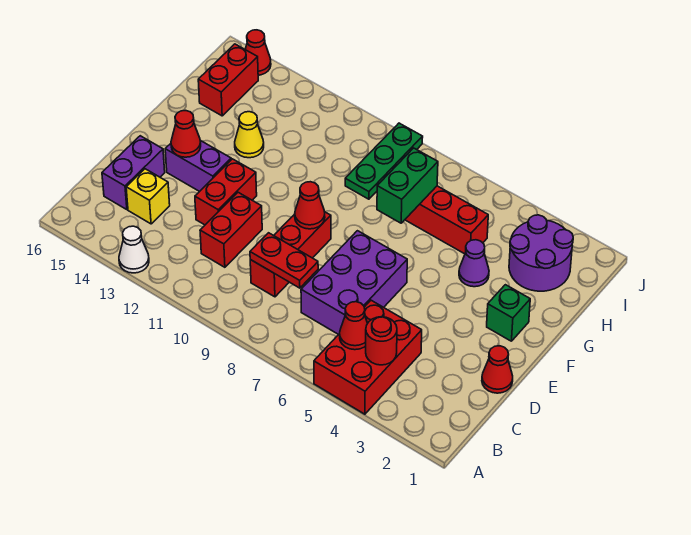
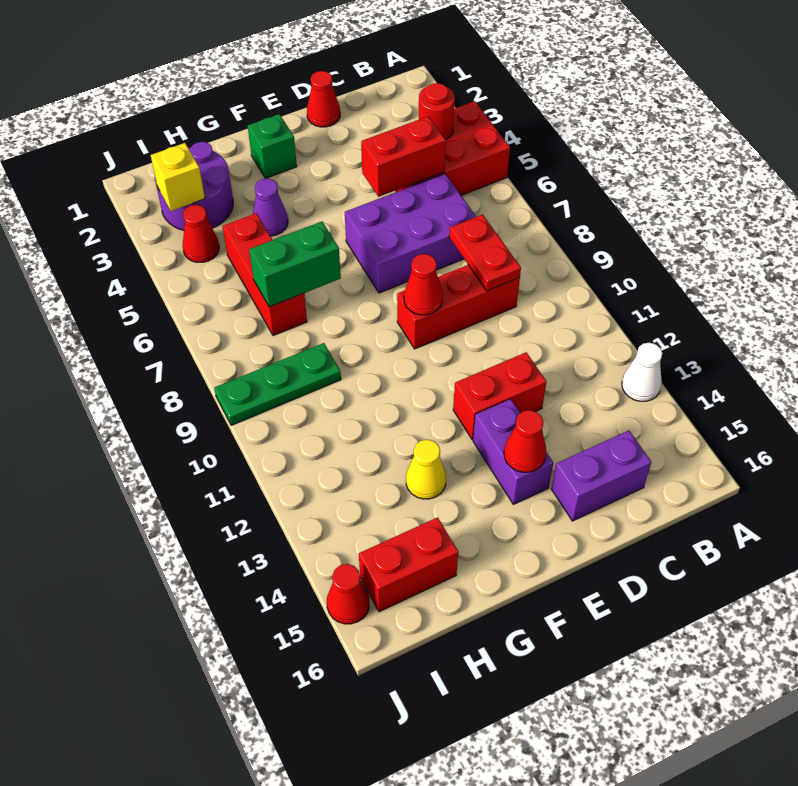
red cone B5 level 2 -> red cone I4 level 1
red brick C11:D11 level 1 -> red brick C5:D5 level 2
yellow brick C14 level 1 -> yellow brick I3 level 2

